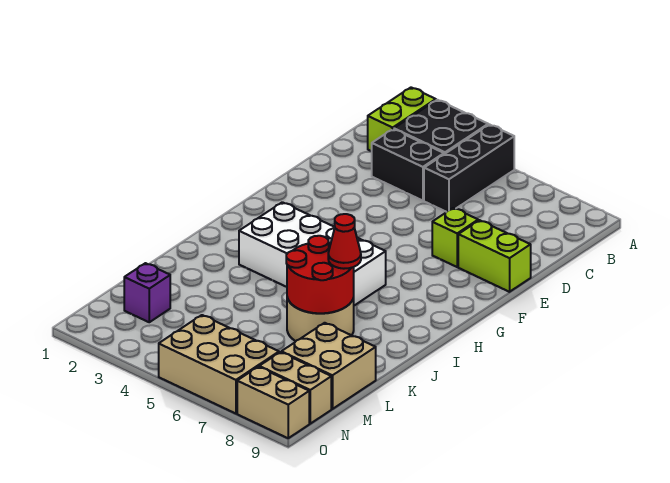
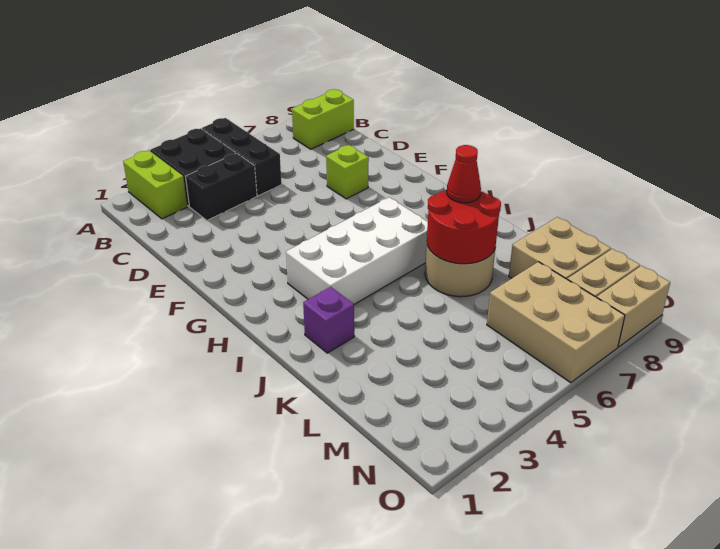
lime brick E8:E9 level 1 -> lime brick B8:B9 level 1
purple brick M2 level 1 -> purple brick J2 level 1
tan brick N5:O7 level 1 -> tan brick M6:O7 level 1

